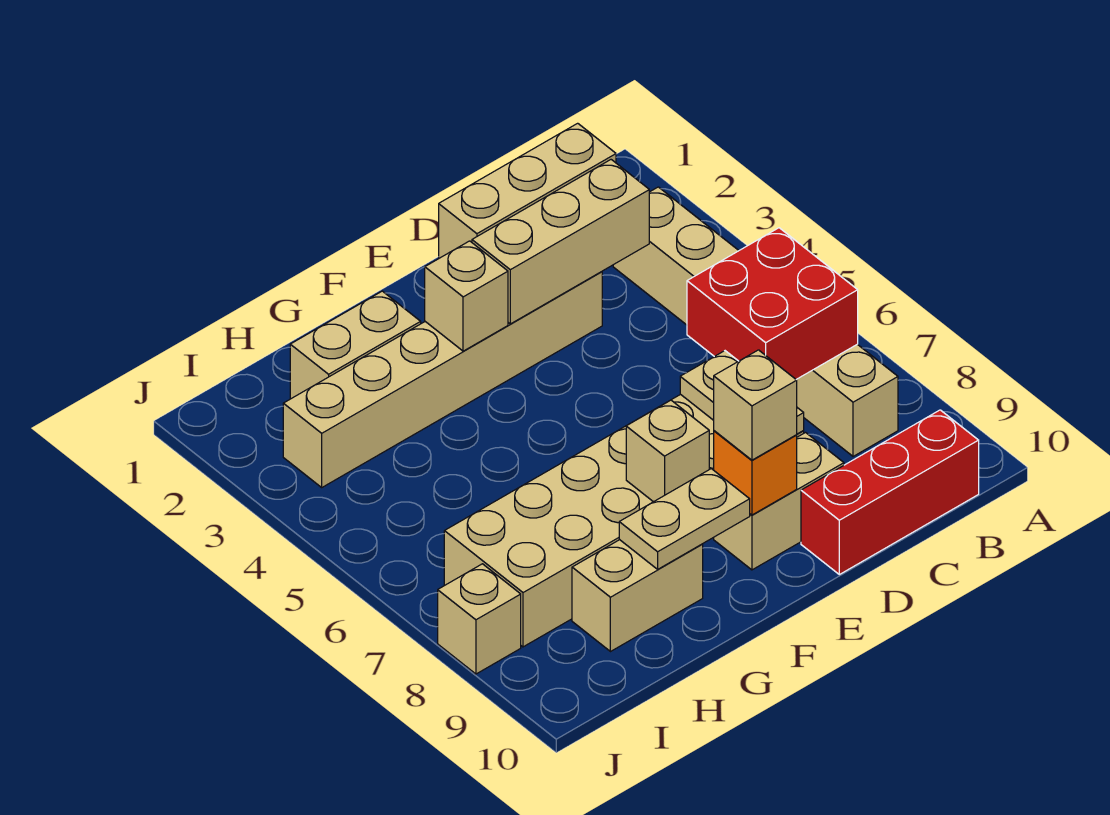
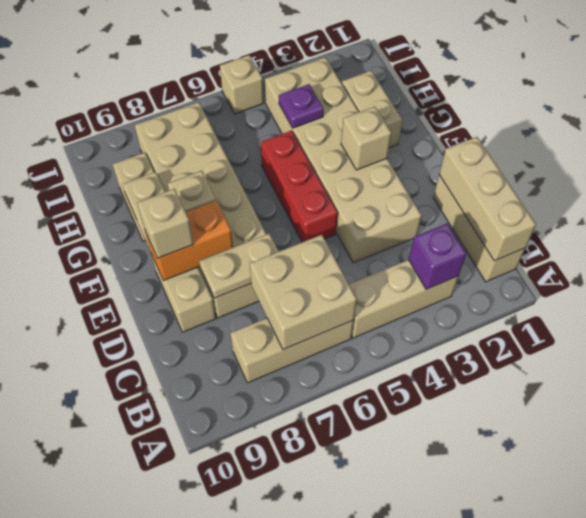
none -> purple brick B3 level 2
red brick B6:C7 level 2 -> tan brick B6:C7 level 2
red brick B10:D10 level 1 -> red brick E5:G5 level 1
tan brick C3:E3 level 2 -> tan brick B1:D1 level 2
tan brick D3:I3 level 1 -> tan brick D3:I4 level 1
orange brick E9 level 2 -> orange brick E8:E9 level 2
none -> purple plate H4 level 2
tan brick J8 level 1 -> tan brick J5 level 1

